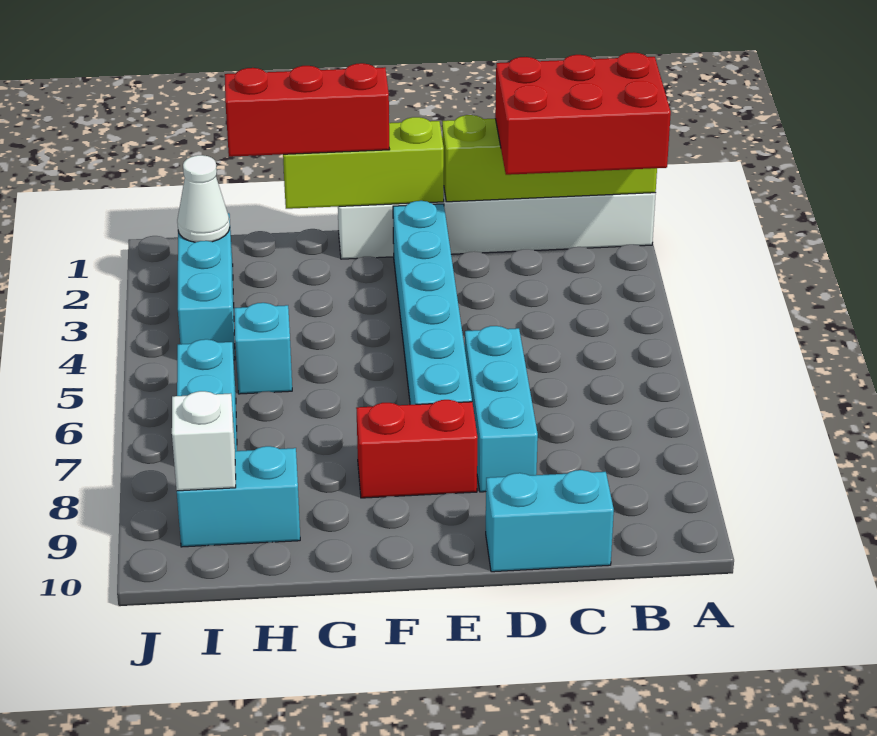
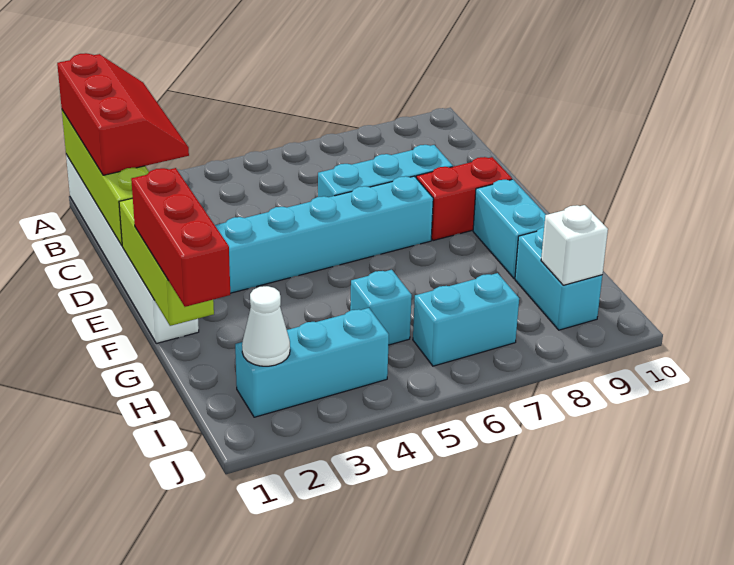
red brick A1:C2 level 3 -> red slope A1:C2 level 3 top 1
cyan brick C10:D10 level 1 -> cyan brick F9:G9 level 1
red brick E8:F8 level 1 -> red brick E8:E9 level 1

